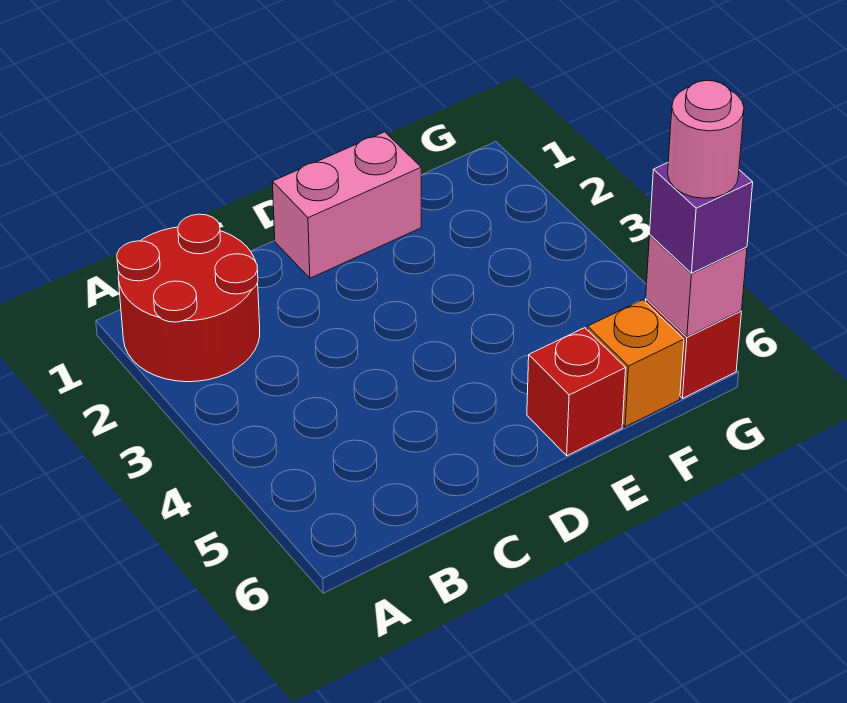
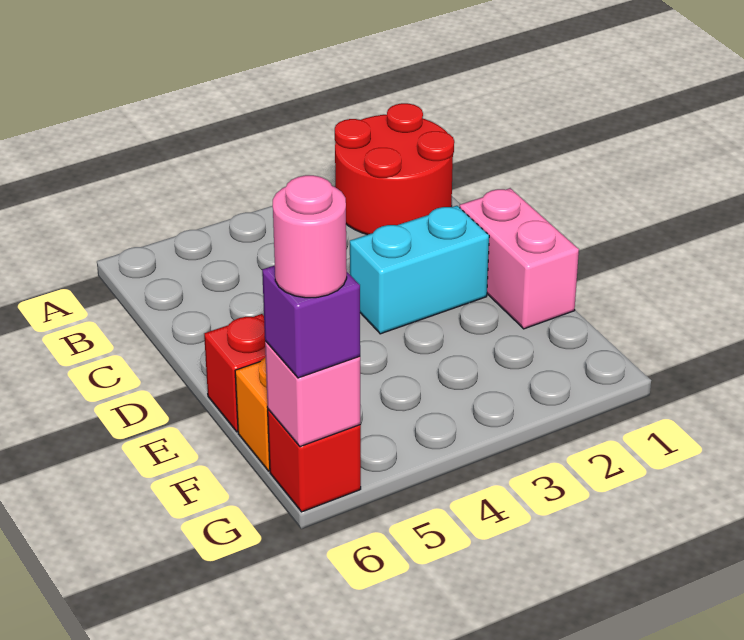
none -> cyan brick D2:D3 level 1

